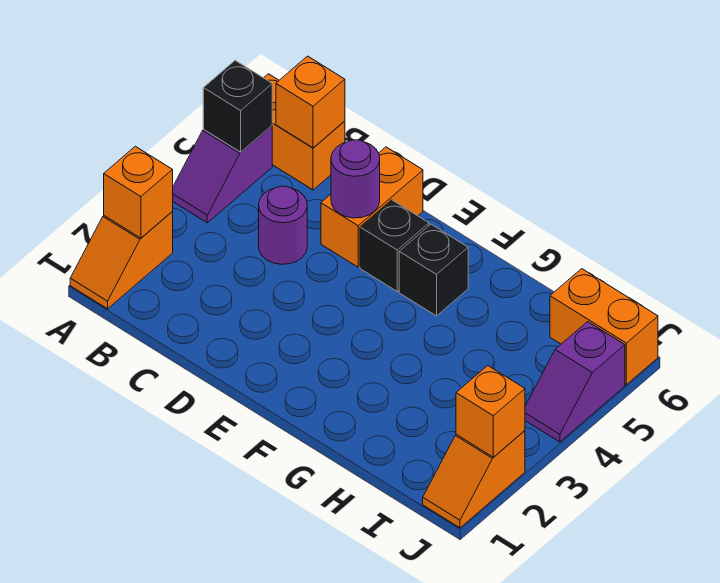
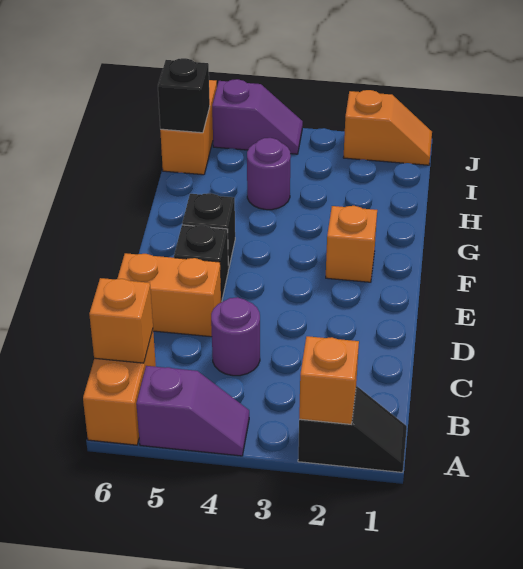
orange slope A1:A2 level 1 top 2 -> black slope A1:A2 level 1 top 2
black brick A5 level 2 -> black brick I6 level 2
purple round brick D5 level 2 -> purple round brick H4 level 1
orange brick J2 level 2 -> orange brick F2 level 1

